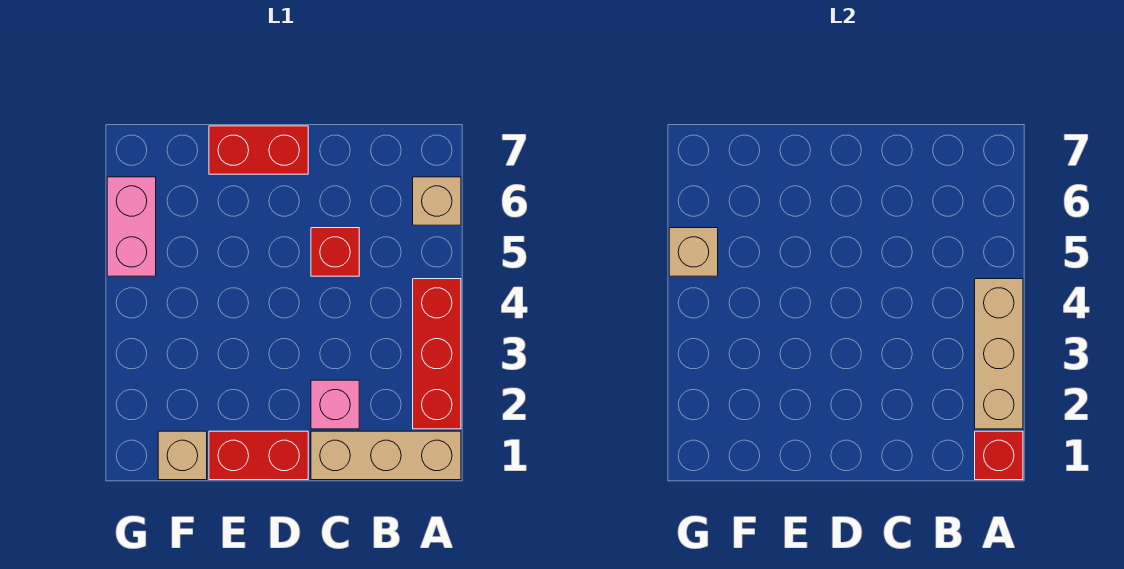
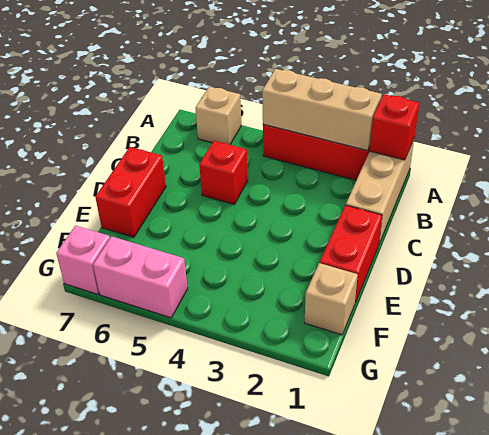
pink brick C2 level 1 -> pink brick G7 level 1
tan brick G5 level 2 -> none

